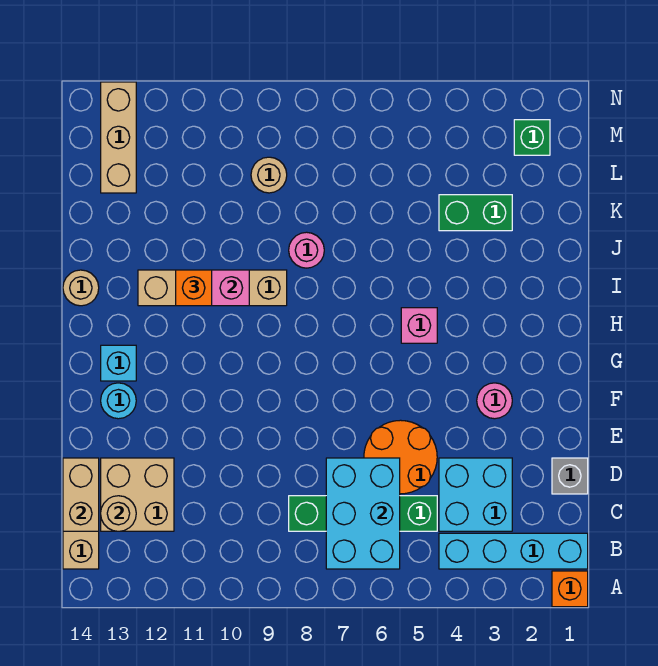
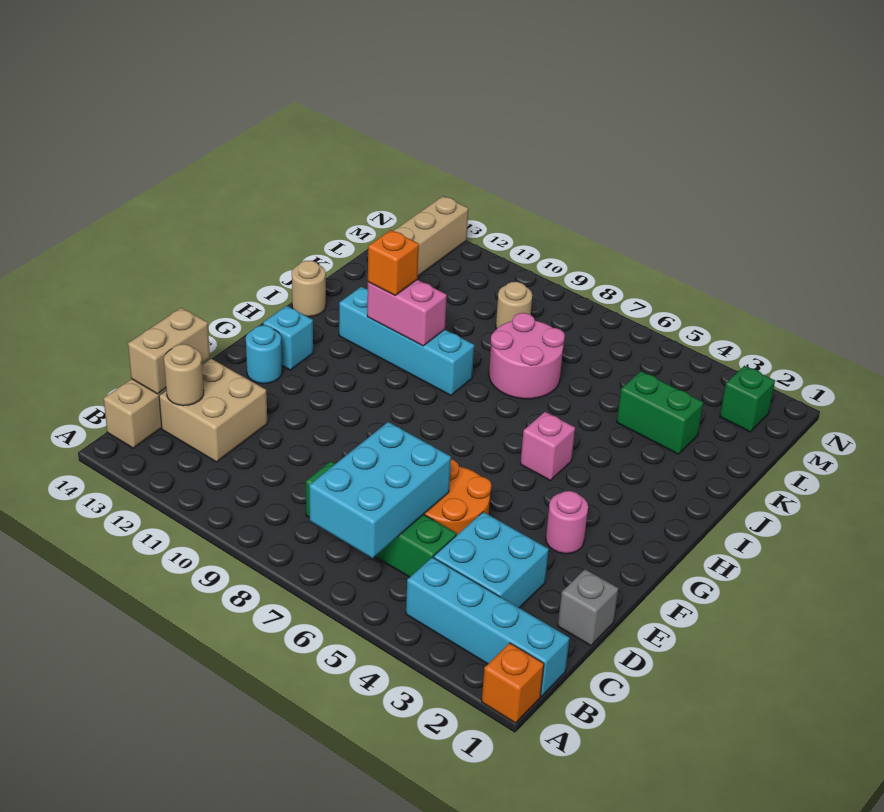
tan brick I9:I12 level 1 -> cyan brick I9:I12 level 1
pink round brick J8 level 1 -> pink round brick J7:K8 level 1

